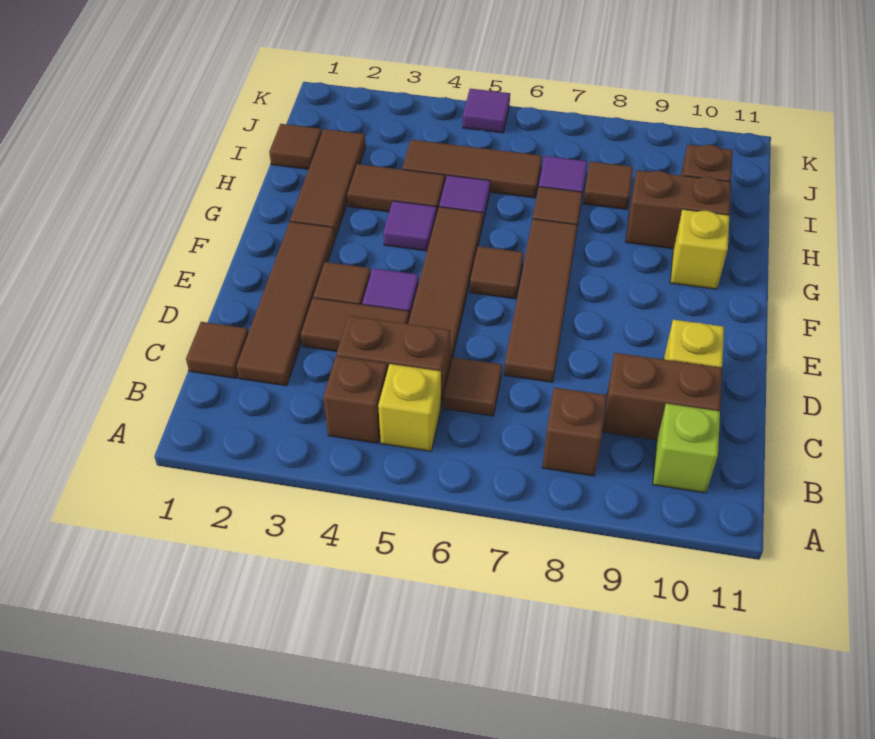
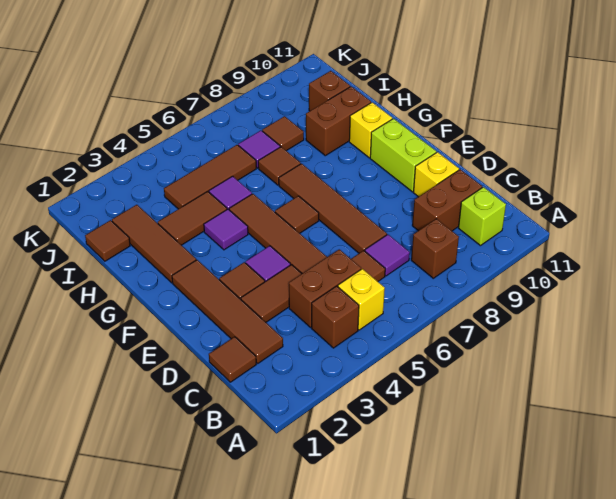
none -> lime brick E10:F10 level 1
purple tile K5 level 1 -> purple tile C7 level 1

